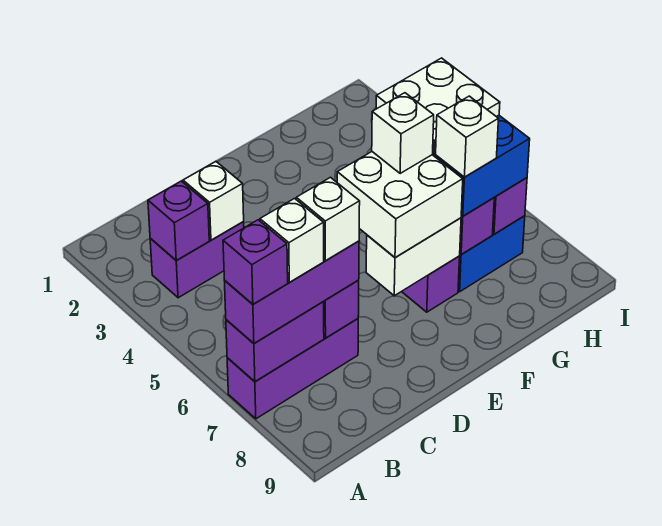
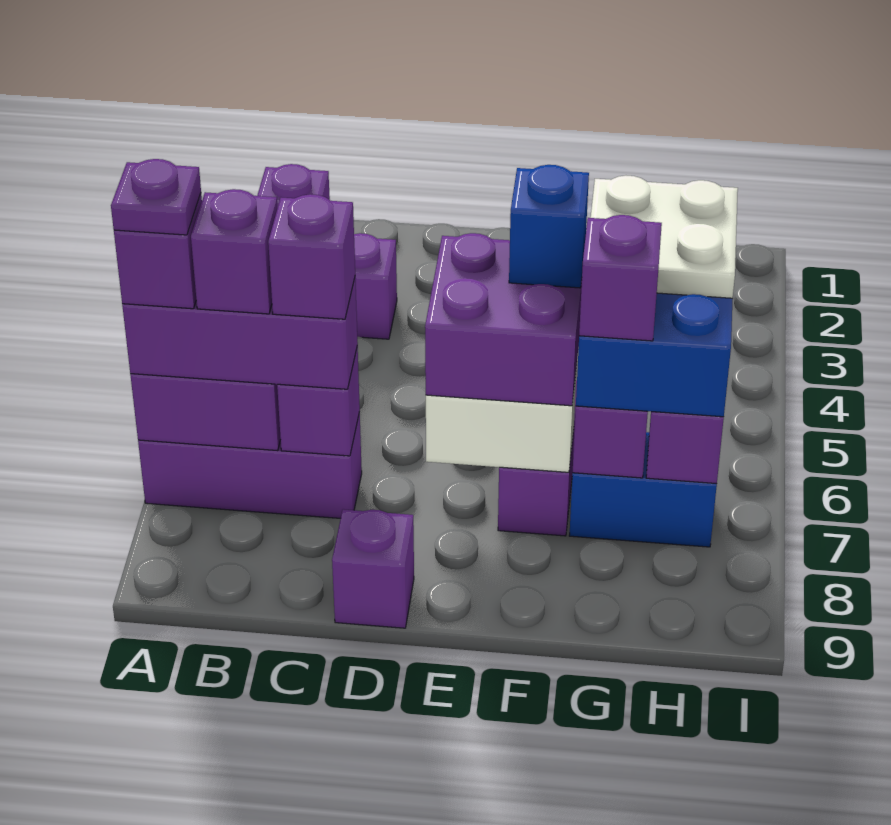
none -> purple plate A7 level 5
white brick B7 level 4 -> purple brick B7 level 4
white brick C3 level 2 -> none
white brick C7 level 4 -> purple brick C7 level 4
none -> purple brick D9 level 1
white brick E6:F7 level 3 -> purple brick E6:F7 level 3
white brick F6 level 4 -> blue brick F6 level 4
white brick G7 level 4 -> purple brick G7 level 4

